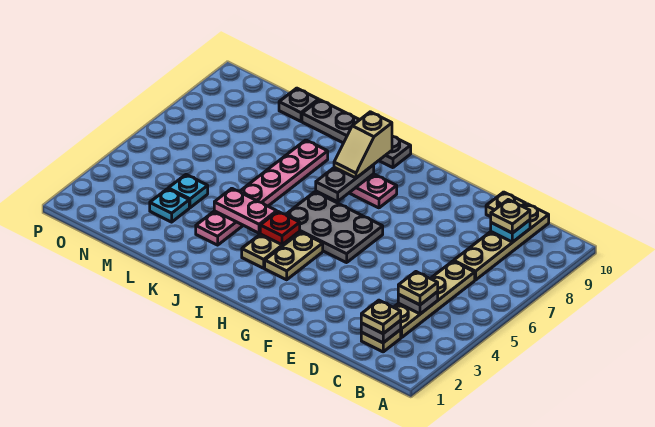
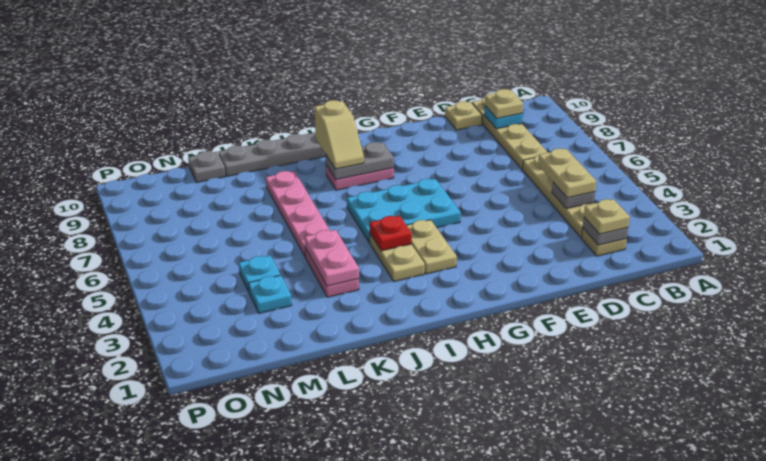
tan plate C4 level 3 -> tan plate C4:C5 level 3
grey plate G5:I6 level 1 -> cyan plate G5:I6 level 1
grey plate I7:I8 level 2 -> grey plate H8:I8 level 2
pink plate J4:K4 level 2 -> pink plate K3:K4 level 2

